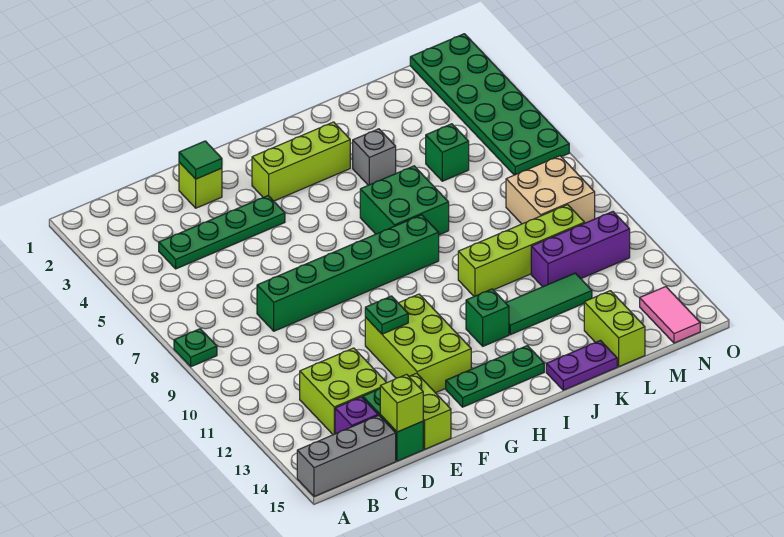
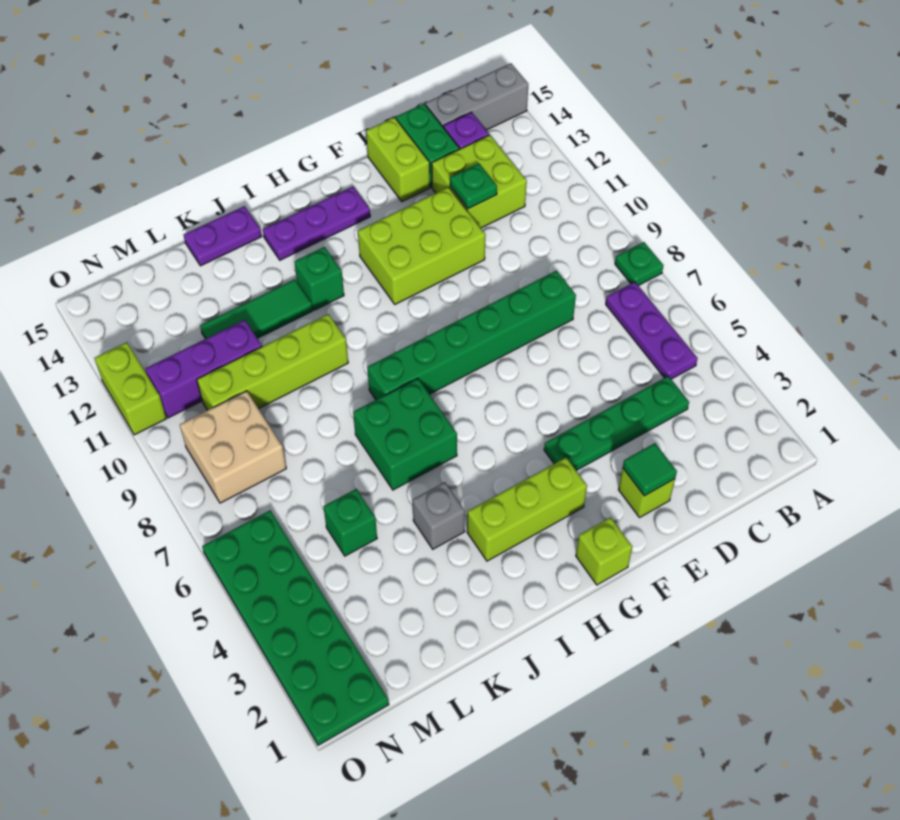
none -> purple plate B5:B7 level 1
lime brick D15 level 2 -> lime brick G1 level 1
lime brick F11:G13 level 1 -> lime brick E11:G12 level 1
green plate F11 level 2 -> green plate D12 level 2
green plate G14:I14 level 1 -> purple plate G14:I14 level 1
lime brick L14:L15 level 1 -> lime brick O11:O12 level 1
pink tile N14:N15 level 1 -> none

